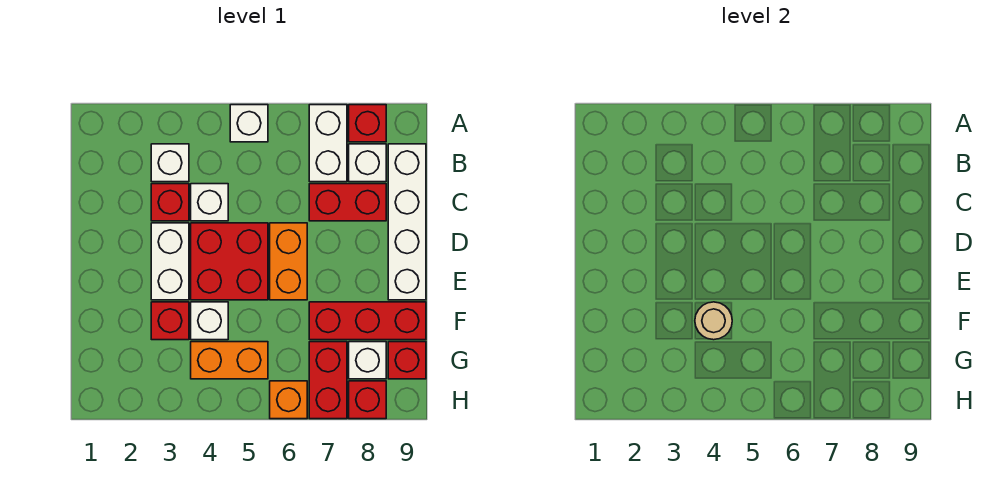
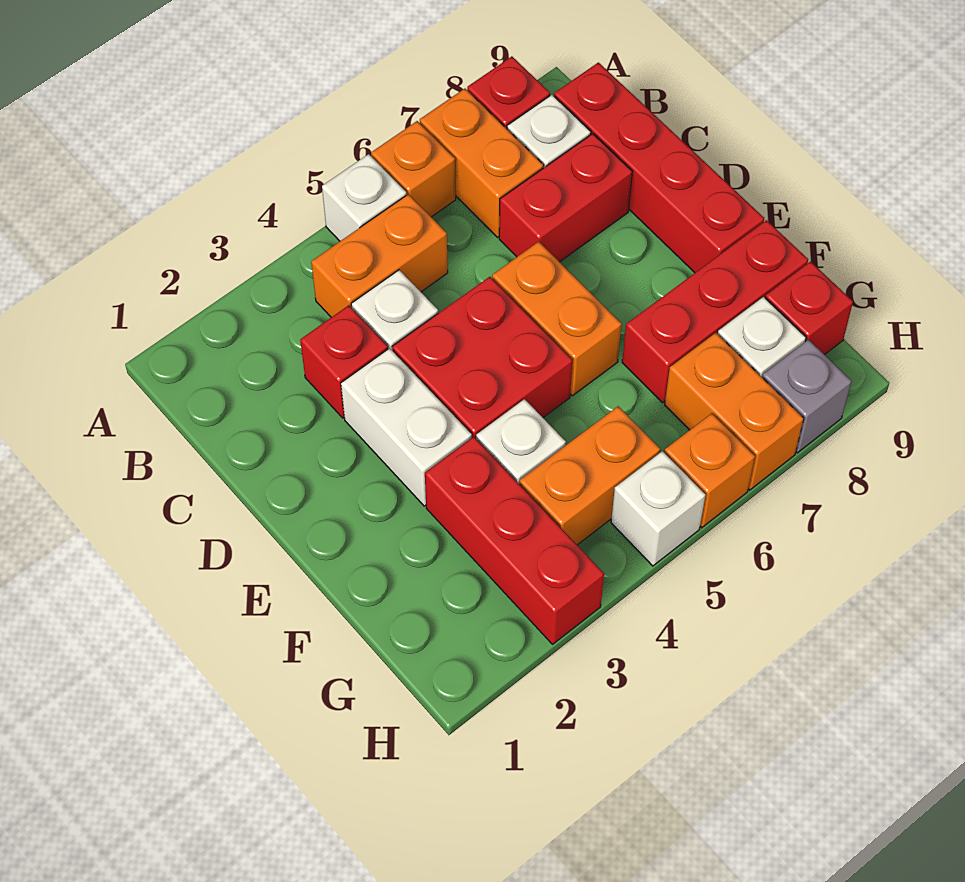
none -> orange brick A6 level 1
white brick A7:B7 level 1 -> orange brick A7:B7 level 1
white brick B3 level 1 -> white brick H5 level 1
none -> orange brick B4:B5 level 1
white brick B9:E9 level 1 -> red brick B9:E9 level 1
red brick F3 level 1 -> red brick F3:H3 level 1
tan round brick F4 level 2 -> none
red brick G7:H7 level 1 -> orange brick G7:H7 level 1
red brick H8 level 1 -> grey brick H8 level 1

